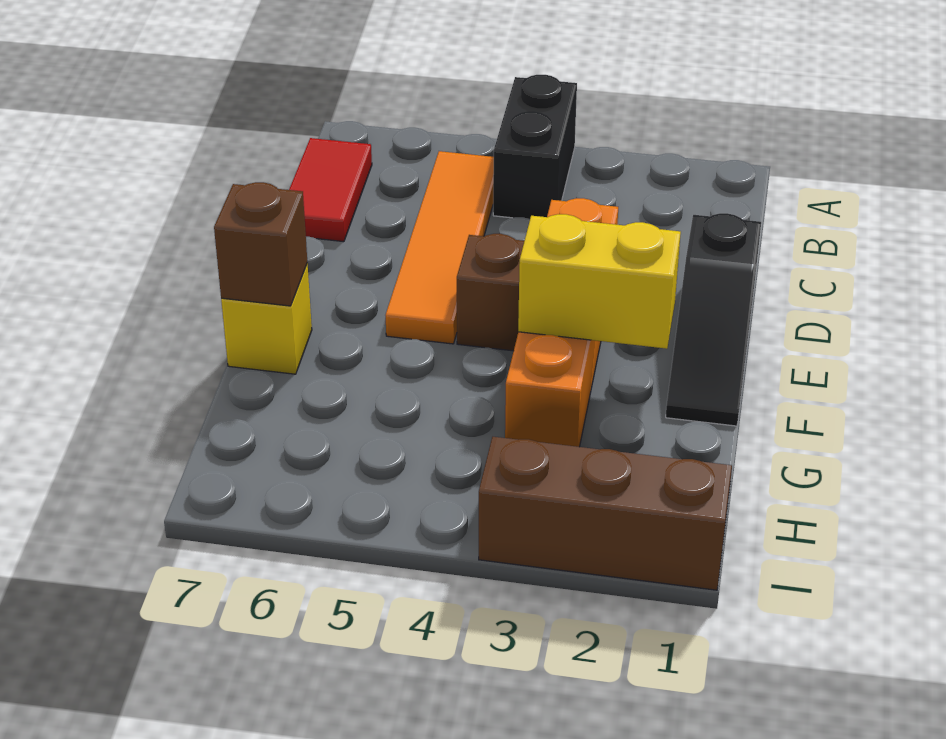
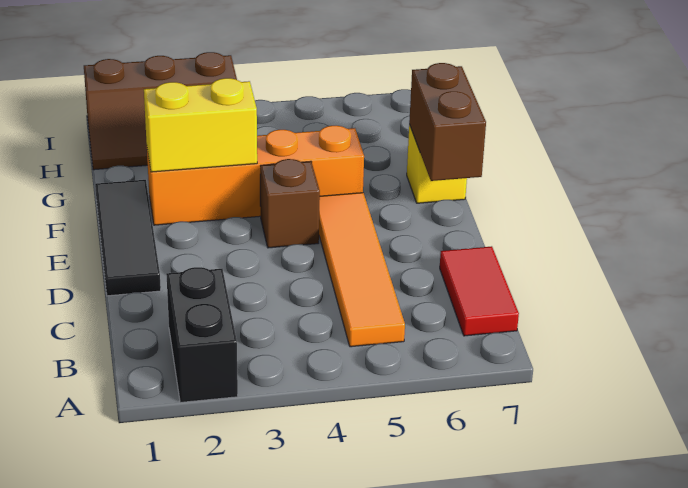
black brick A4:B4 level 1 -> black brick A2:B2 level 1
black slope D1:F1 level 1 top D -> black tile D1:F1 level 1
orange brick D3:G3 level 1 -> orange brick F2:F5 level 1
brown brick F7 level 2 -> brown brick E7:F7 level 2

